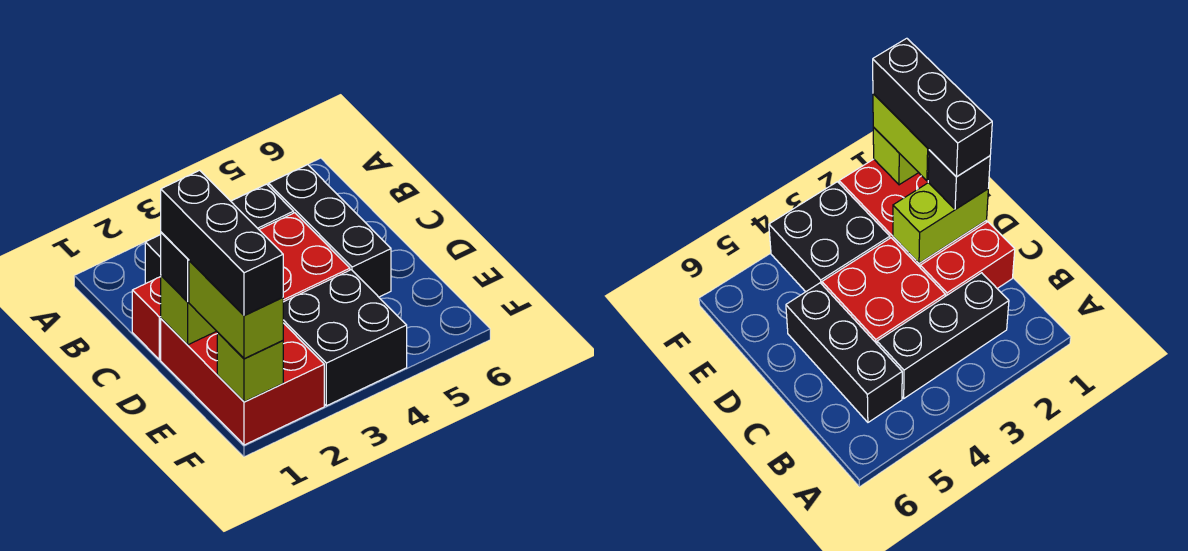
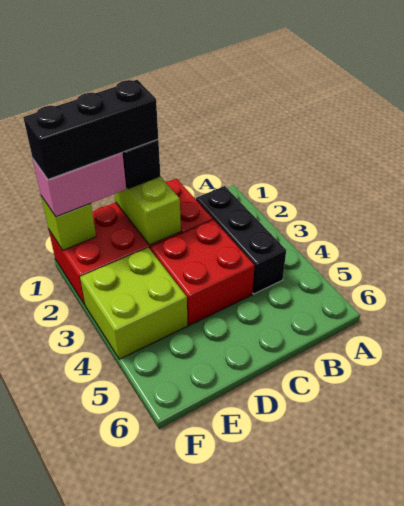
black brick B5:D5 level 1 -> none
lime brick E1:F1 level 3 -> pink brick E1:F1 level 3
black brick E3:F4 level 1 -> lime brick E3:F4 level 1

